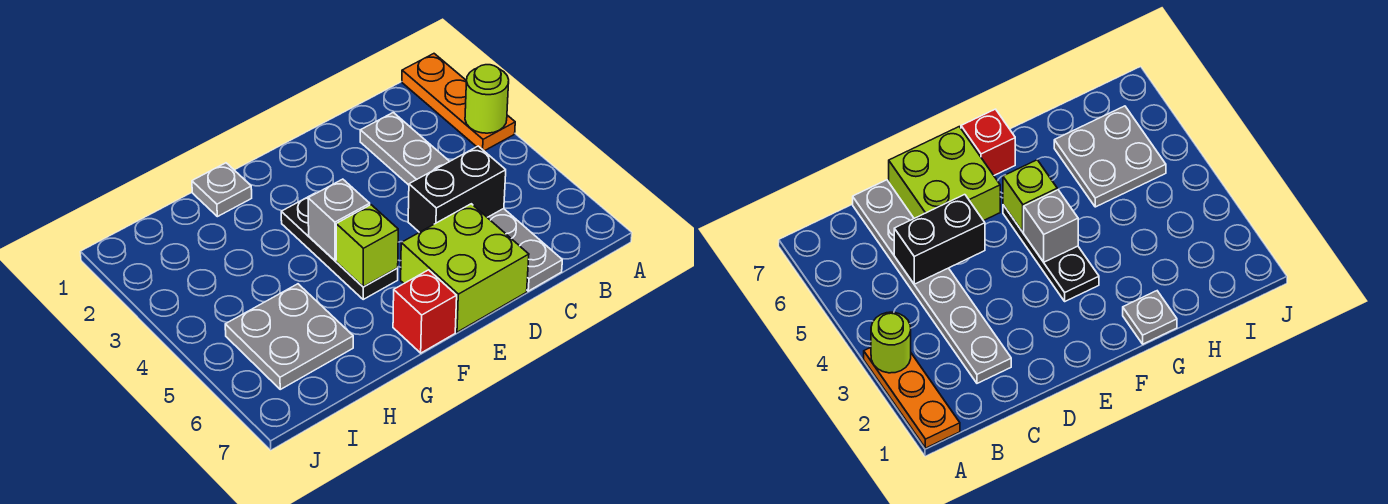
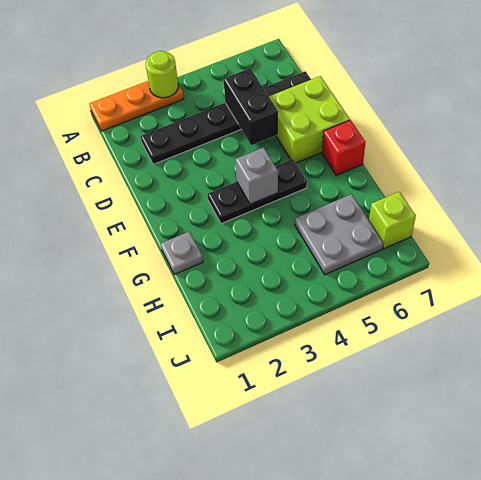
grey plate C2:C7 level 1 -> black plate C2:C7 level 1
lime brick F5 level 2 -> lime brick I7 level 1

